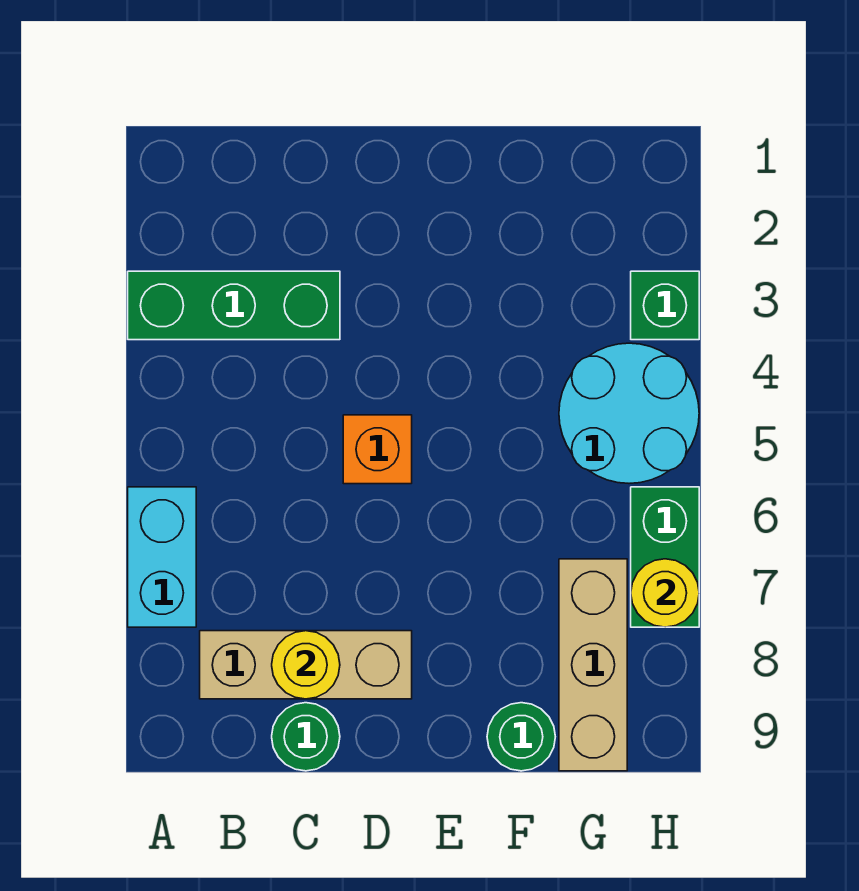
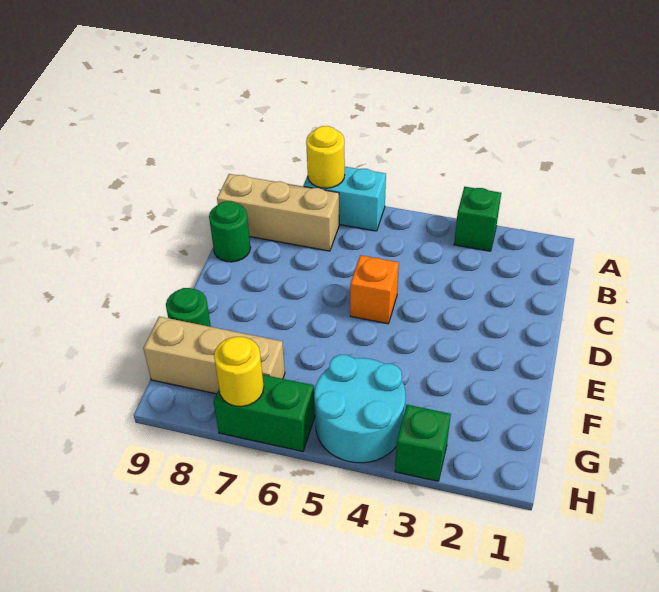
green brick A3:C3 level 1 -> green brick A3 level 1
tan brick B8:D8 level 1 -> tan brick B7:B9 level 1
yellow round brick C8 level 2 -> yellow round brick A7 level 2

